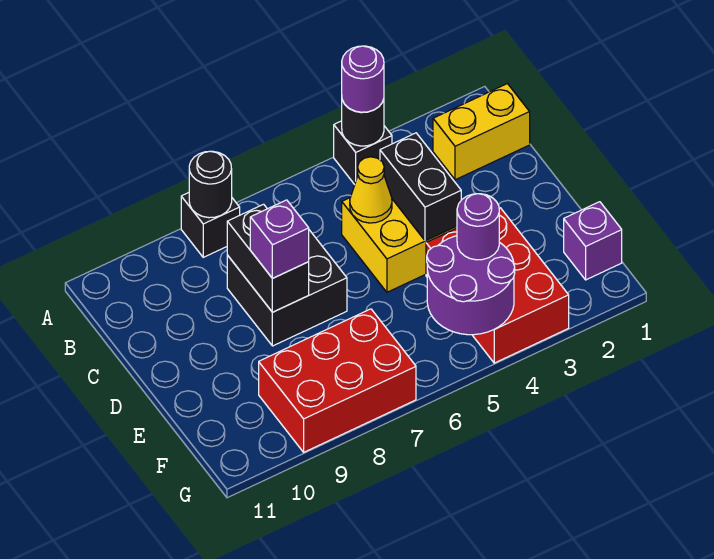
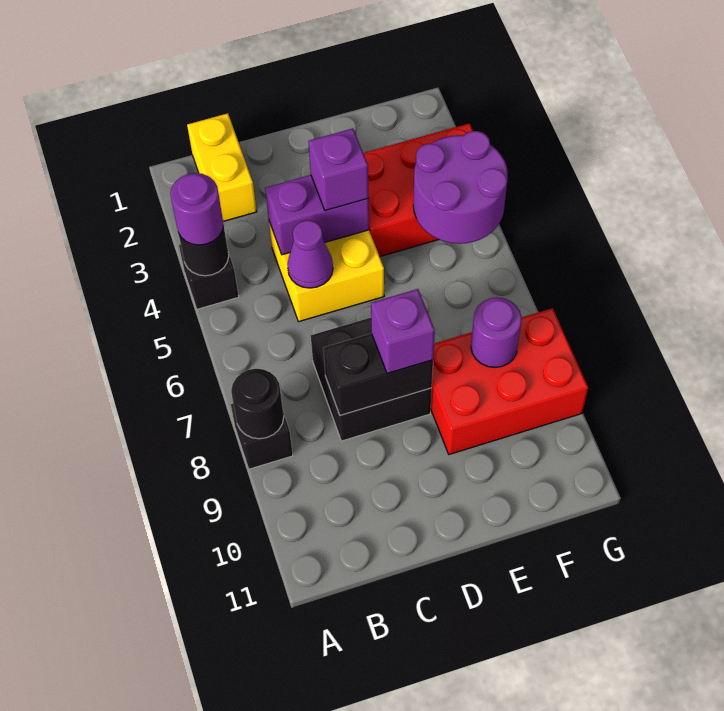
black brick C4:D4 level 2 -> purple brick C4:D4 level 2
yellow cone C5 level 2 -> purple cone C5 level 2
purple brick F1 level 1 -> purple brick D4 level 3
purple round brick F4 level 3 -> purple round brick F8 level 2
red brick F7:G9 level 1 -> red brick E8:G9 level 1

